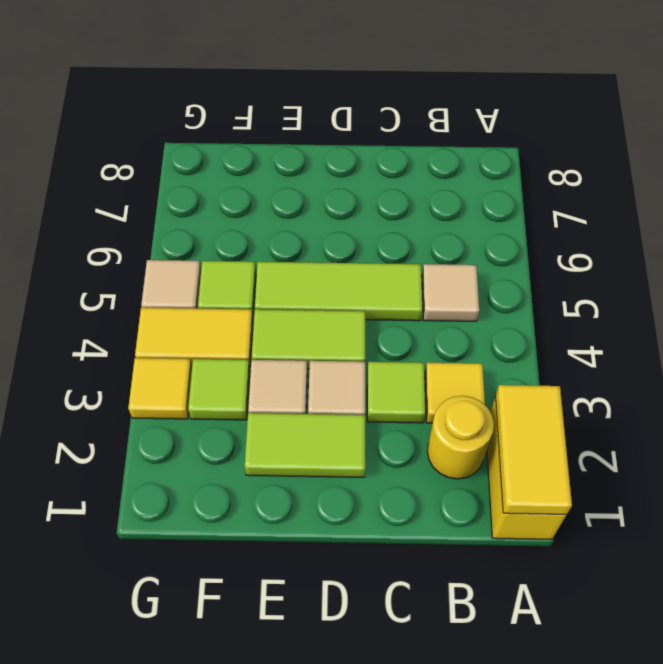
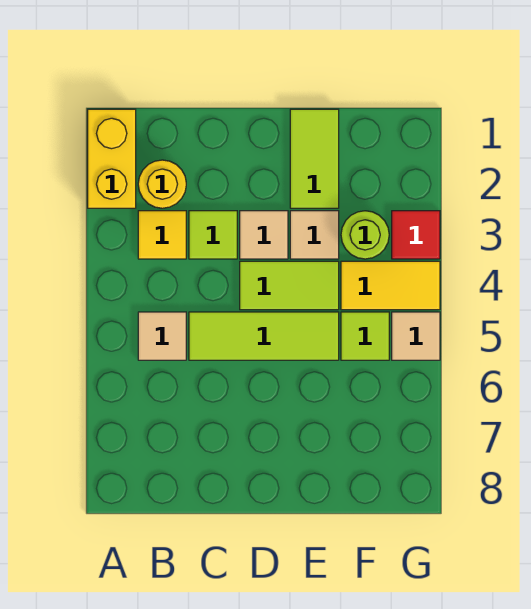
yellow tile A1:A2 level 2 -> none
lime tile D2:E2 level 1 -> lime tile E1:E2 level 1
lime tile F3 level 1 -> lime round brick F3 level 1
yellow tile G3 level 1 -> red tile G3 level 1

